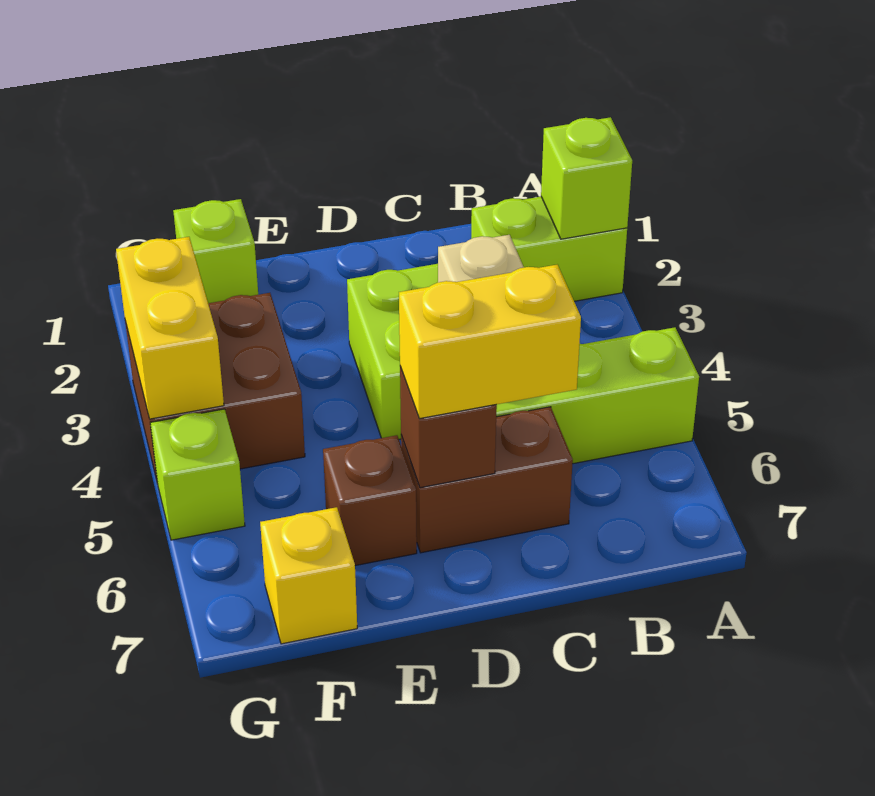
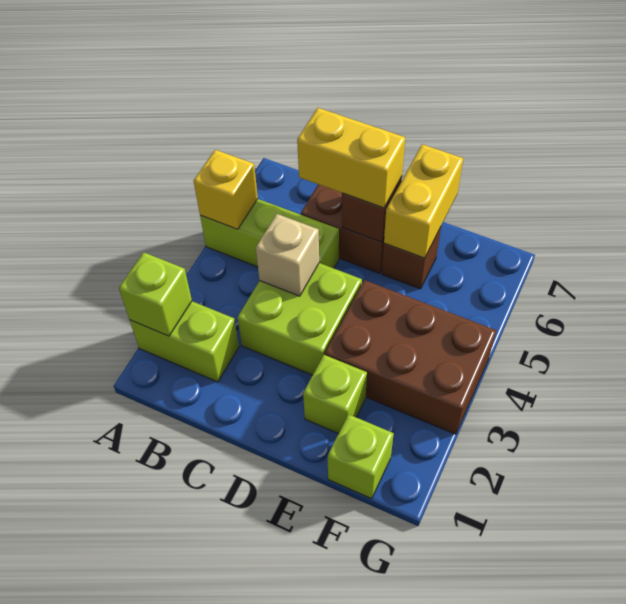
brown brick F3:G4 level 1 -> brown brick E3:G4 level 1
yellow brick F7 level 1 -> yellow brick A5 level 2
yellow brick G3:G4 level 2 -> yellow brick E6:E7 level 2
lime brick G5 level 1 -> lime brick E2 level 1

